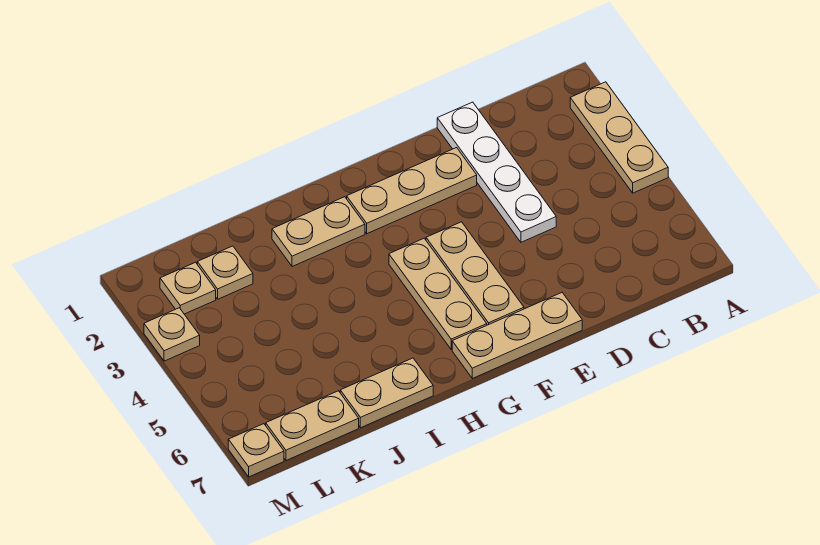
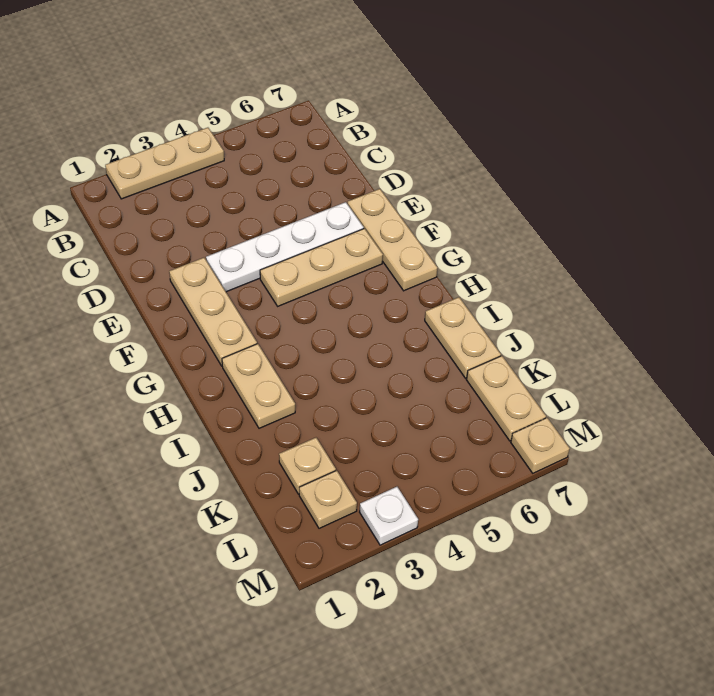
white plate D1:D4 level 1 -> white plate E3:E6 level 1
tan plate G4:G6 level 1 -> none
tan plate M3 level 1 -> white plate M3 level 1

